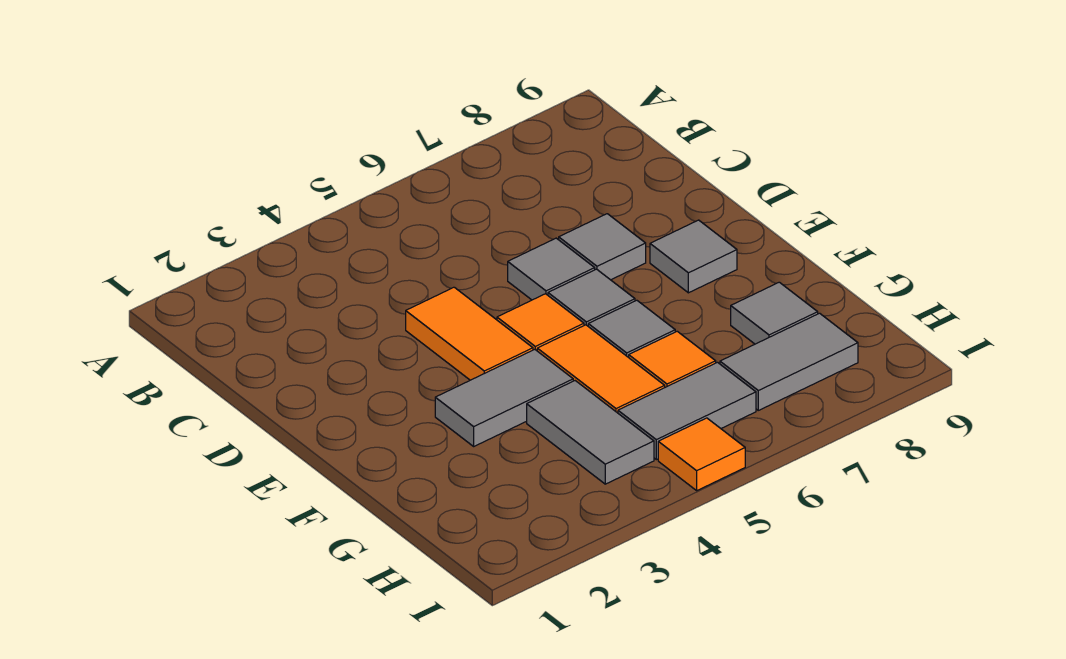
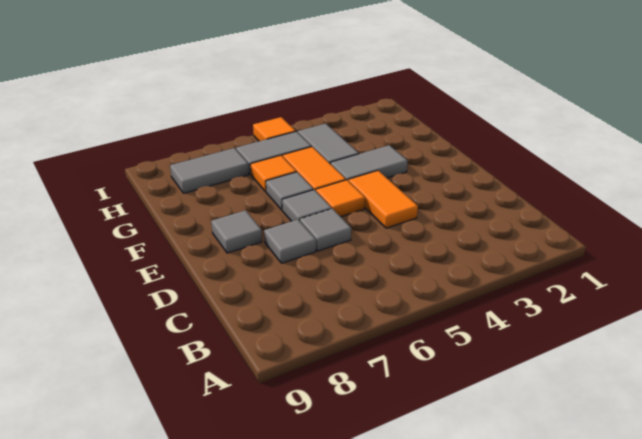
grey tile G8 level 1 -> none

